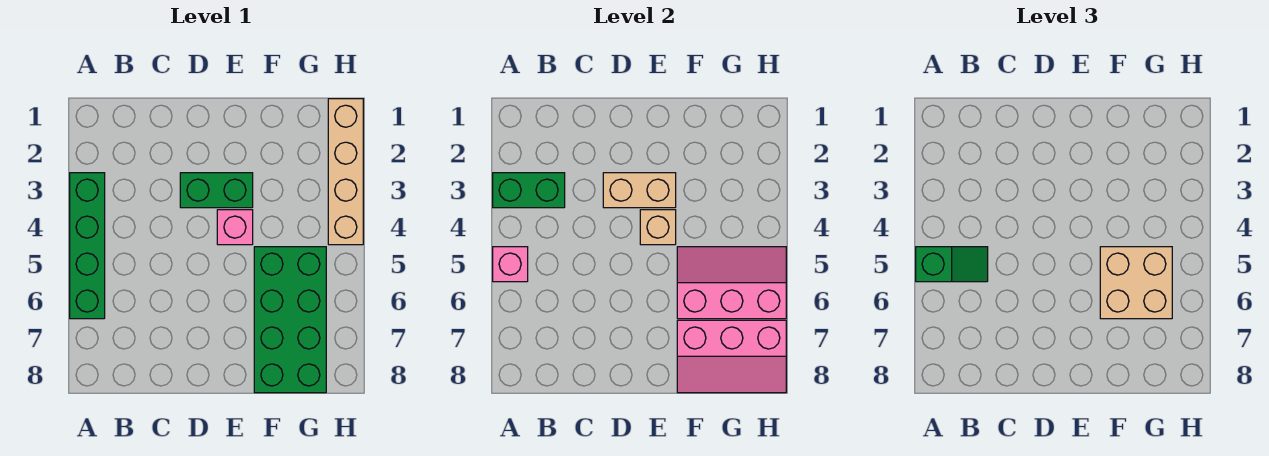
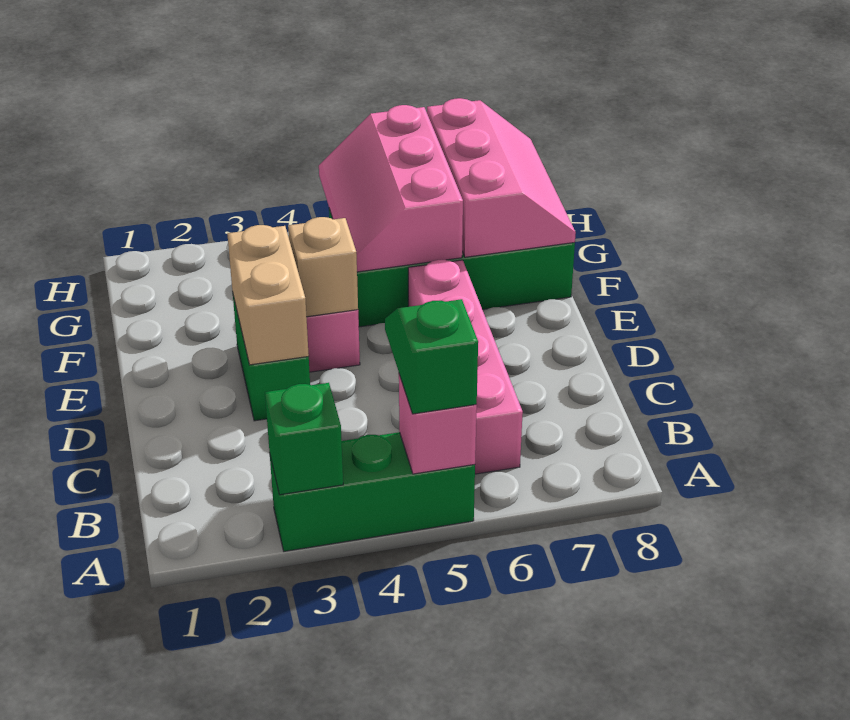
green brick A3:A6 level 1 -> green brick A3:A5 level 1
green brick A3:B3 level 2 -> green brick A3 level 2
none -> pink brick B6:E6 level 1
tan brick F5:G6 level 3 -> none
tan brick H1:H4 level 1 -> none

